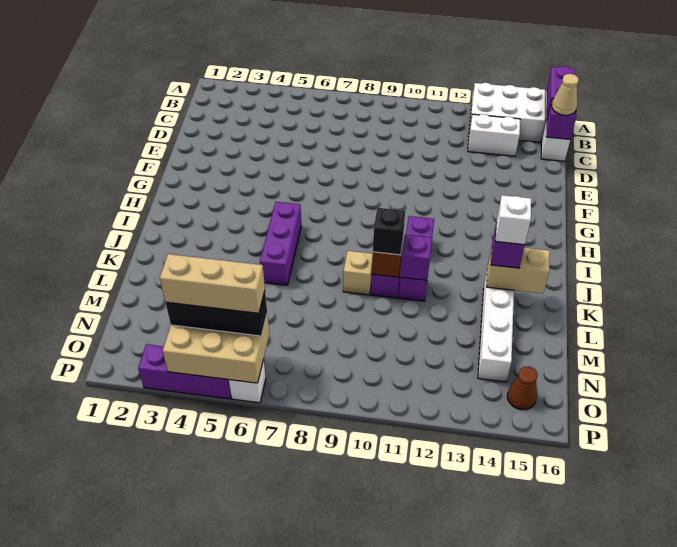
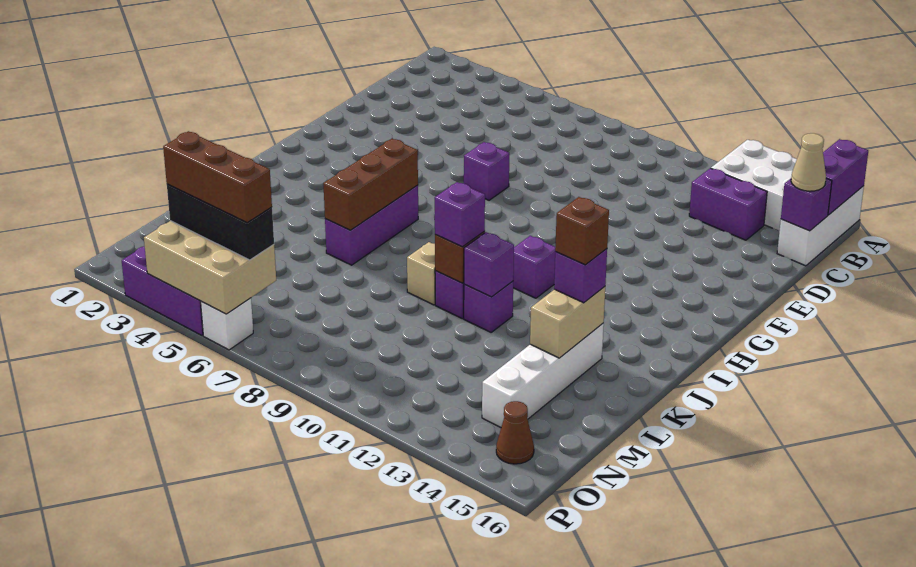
white brick C13:C14 level 1 -> purple brick C13:C14 level 1
none -> purple brick F7 level 1
none -> brown brick I6:K6 level 2
black brick K10 level 3 -> purple brick K10 level 3
tan brick K14:K15 level 2 -> tan brick K14:L14 level 2
white brick K14 level 4 -> brown brick K14 level 4
tan brick O4:O6 level 4 -> brown brick O4:O6 level 4

